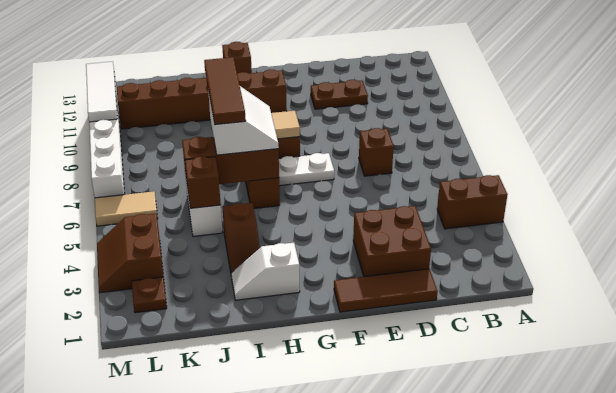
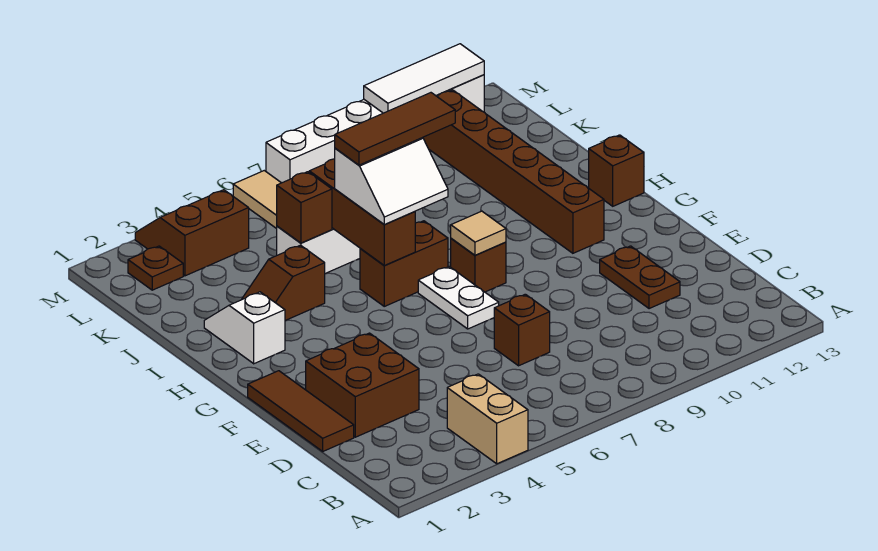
brown brick A4:B4 level 1 -> tan brick A4:B4 level 1

